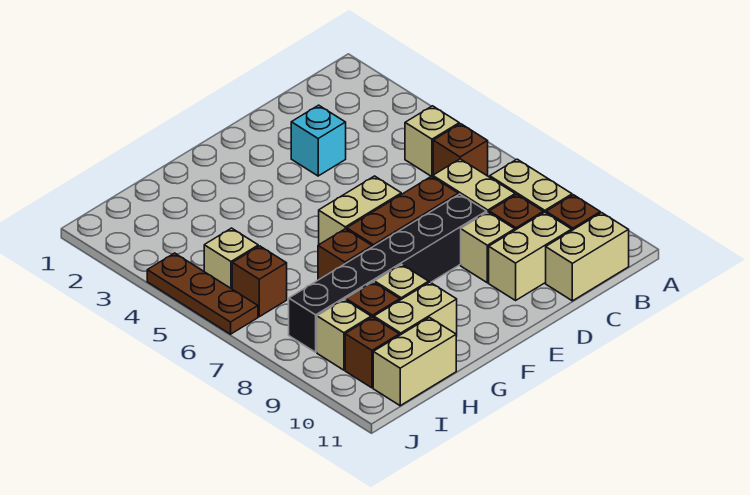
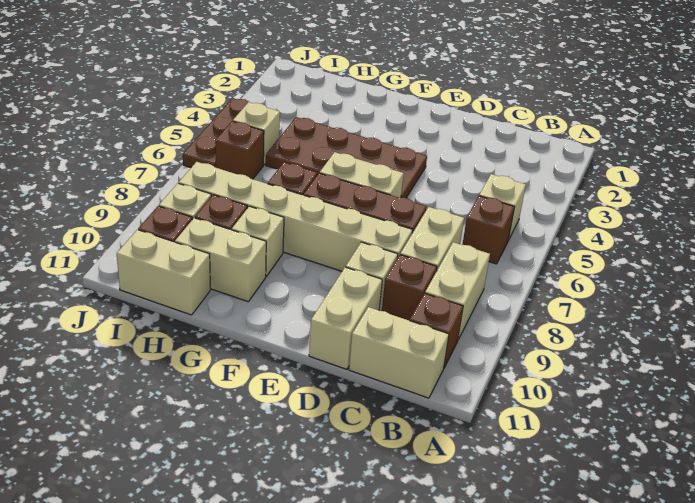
tan brick C10:D10 level 1 -> tan brick D10:D11 level 1
cyan brick D3 level 1 -> none
black brick D8:I8 level 1 -> tan brick D8:I8 level 1
none -> brown plate E4:H5 level 1

